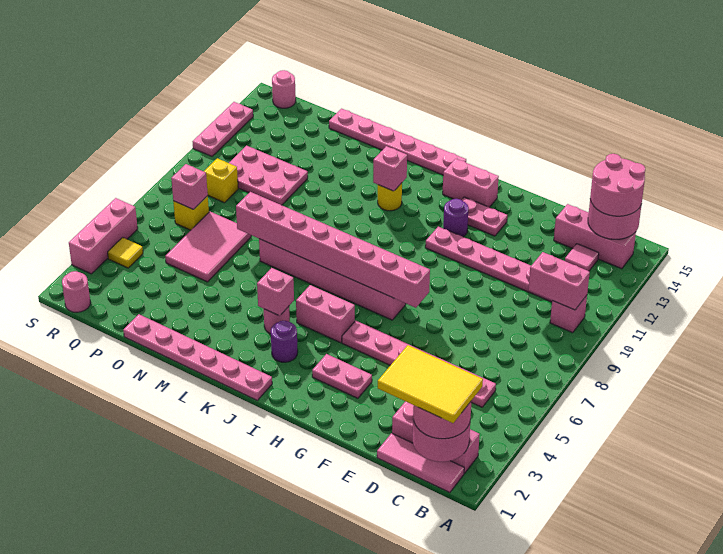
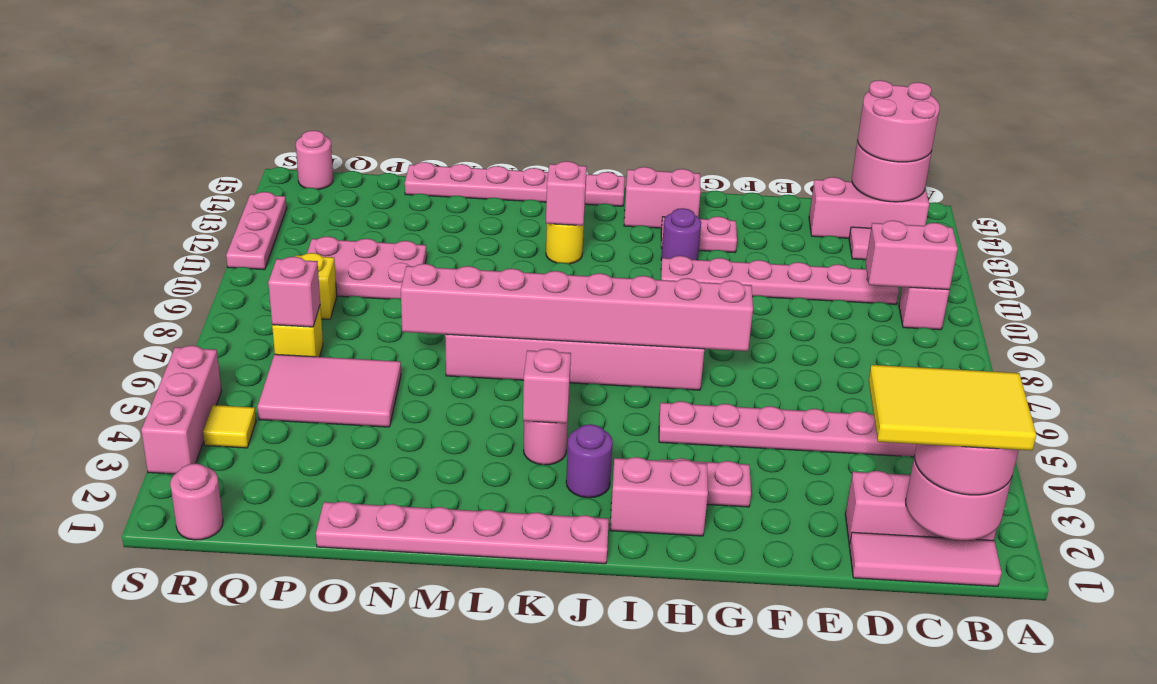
pink brick I5:J5 level 1 -> pink brick H2:I2 level 1
pink tile O5:P7 level 1 -> pink tile O5:Q6 level 1

